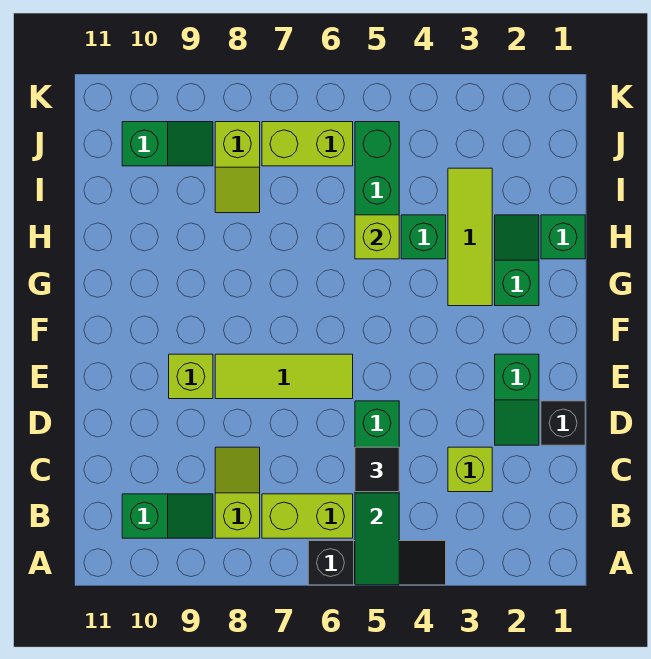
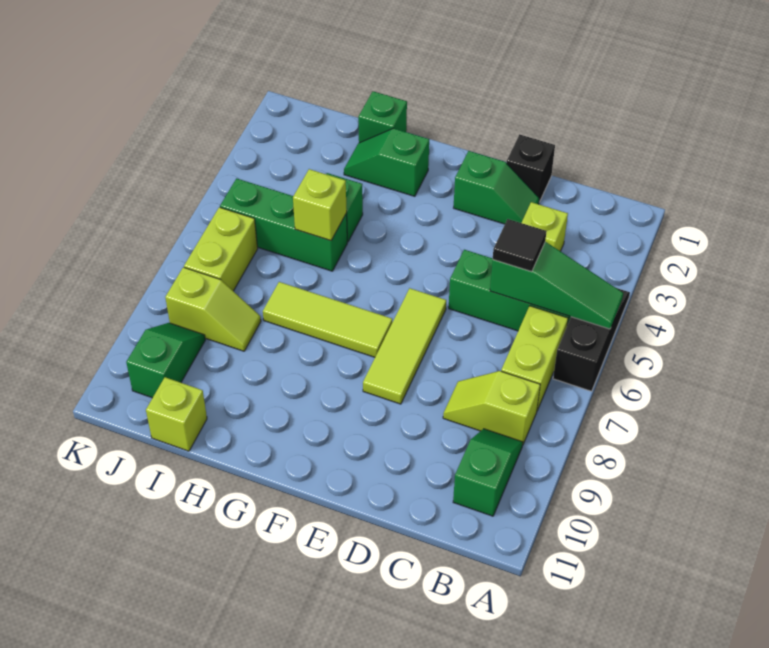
lime brick E9 level 1 -> lime brick I11 level 1
lime tile G3:I3 level 1 -> lime tile F7:H7 level 1

